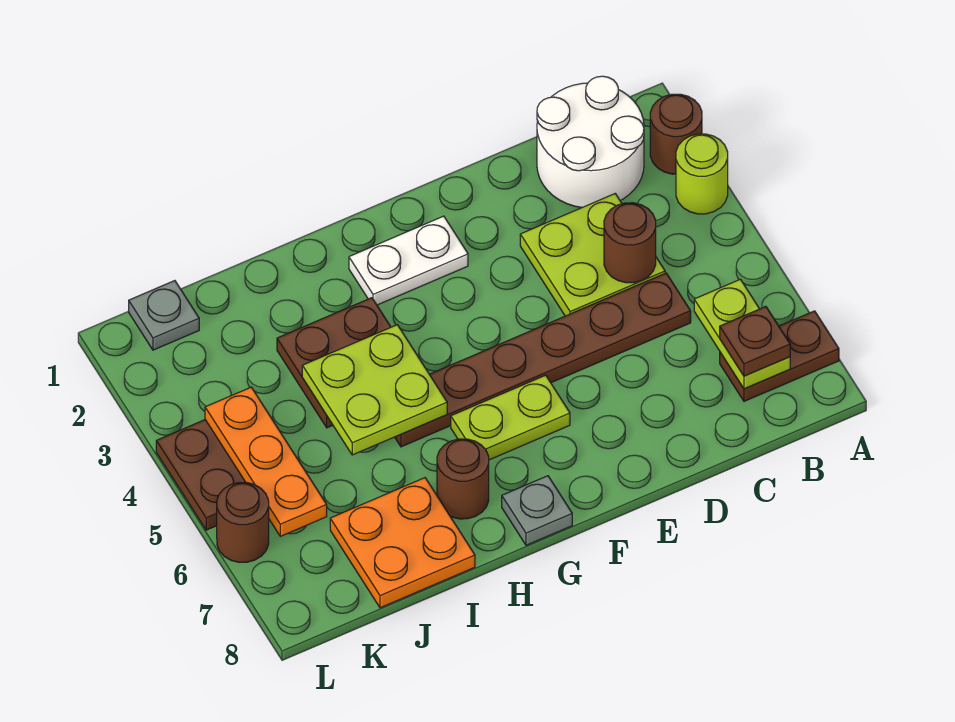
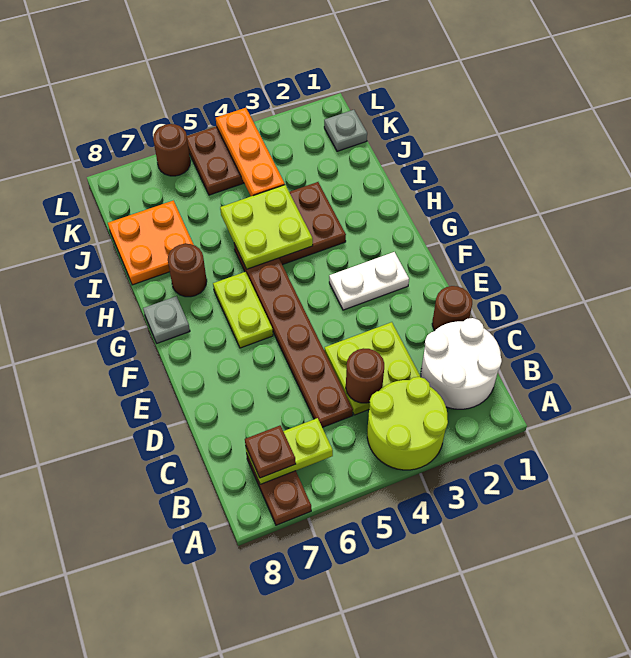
brown round brick A2 level 1 -> brown round brick D1 level 1
lime round brick A3 level 1 -> lime round brick A3:B4 level 1
white plate F2:G2 level 1 -> white plate F2:F3 level 1
orange plate K4:K6 level 2 -> orange plate J4:L4 level 2

